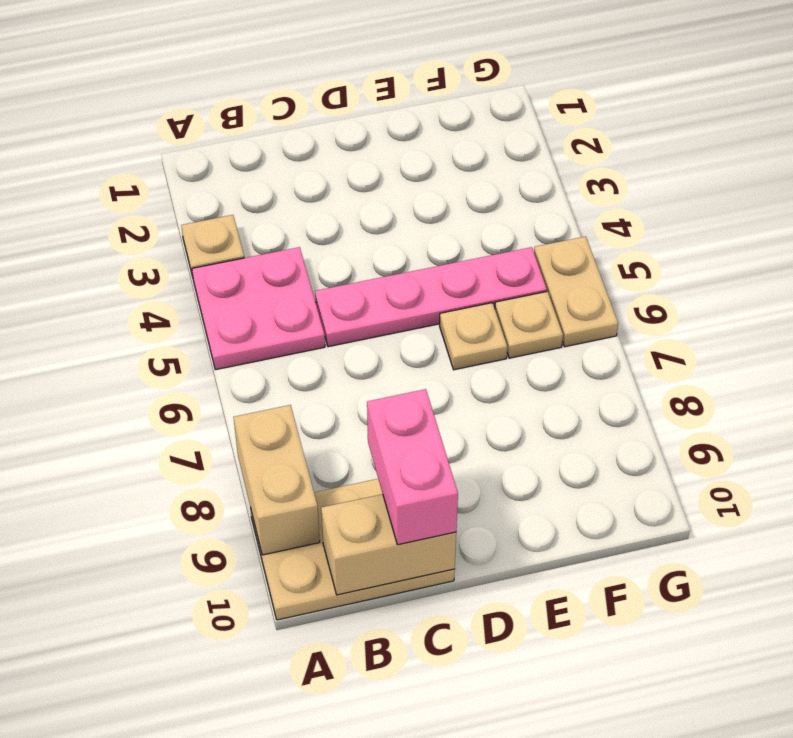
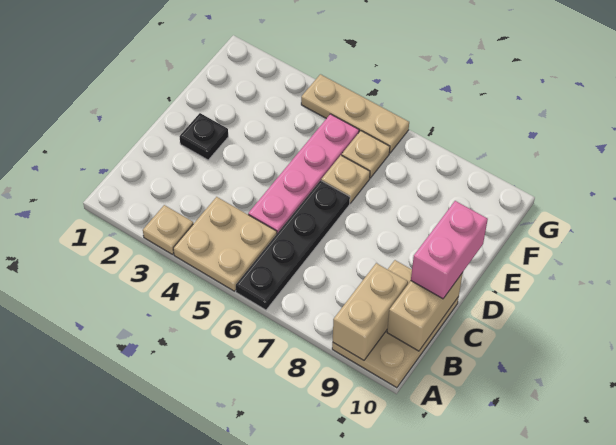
pink plate A4:B5 level 1 -> tan plate A4:B5 level 1
none -> black plate A6:D6 level 1
tan brick A8:A9 level 2 -> tan brick A9:B9 level 2
pink brick C9:C10 level 3 -> pink brick C10:D10 level 3
none -> black plate D2 level 1
tan plate G5:G6 level 1 -> tan plate G4:G6 level 1

